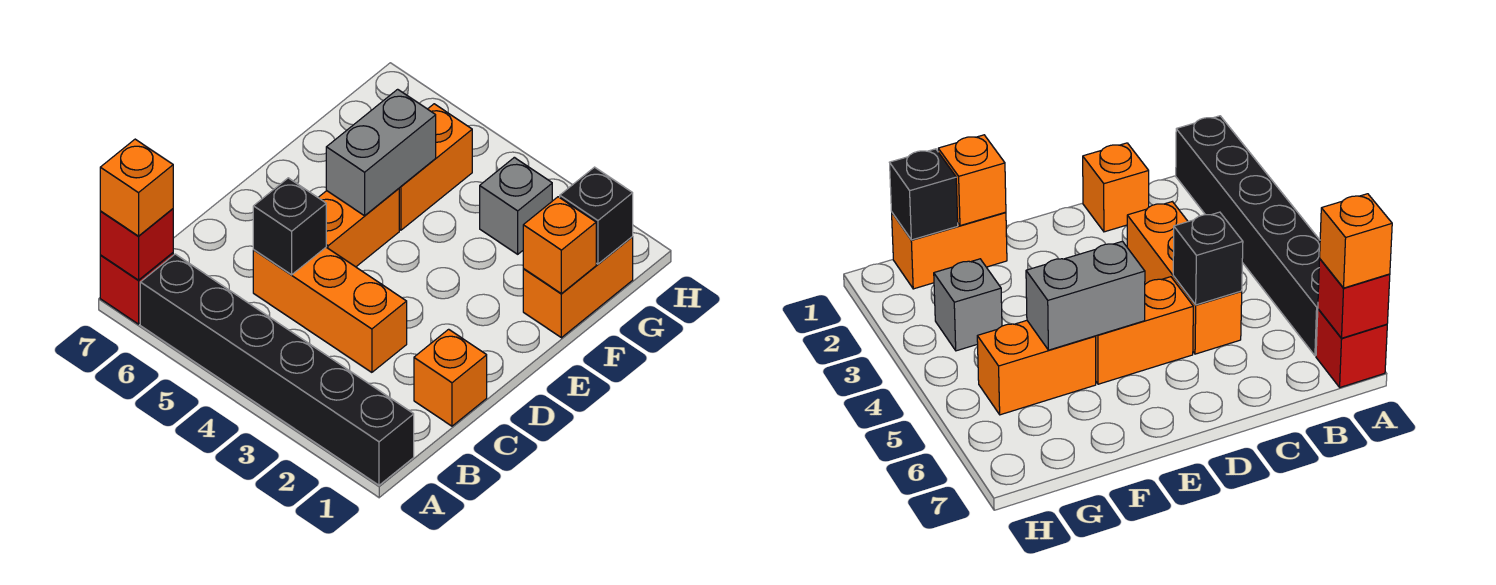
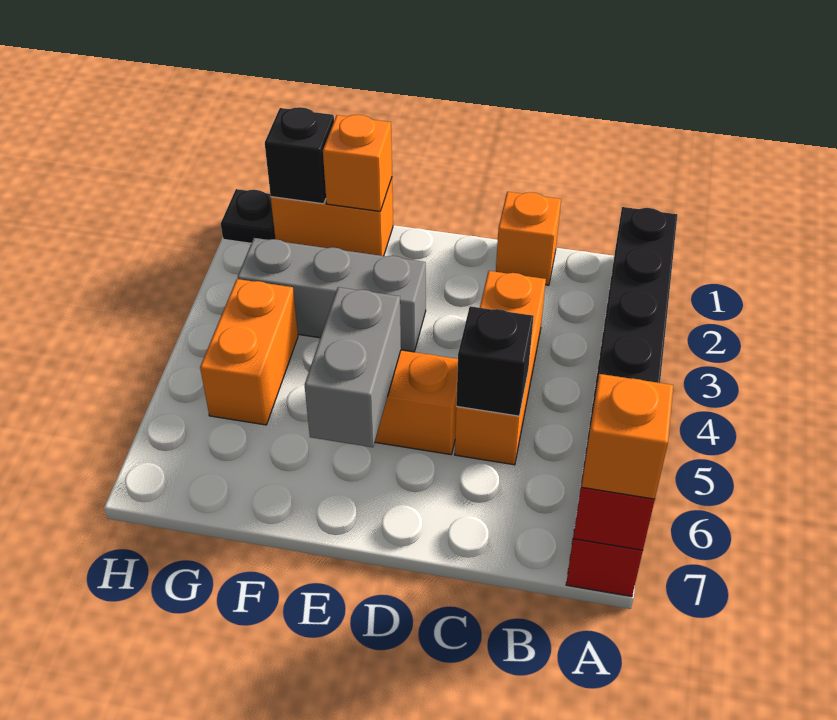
grey brick E5:F5 level 2 -> grey brick E5:E6 level 2
orange brick F5:G5 level 1 -> orange brick G4:G5 level 1
grey brick G3 level 1 -> grey brick E3:G3 level 1
none -> black plate H1 level 1

